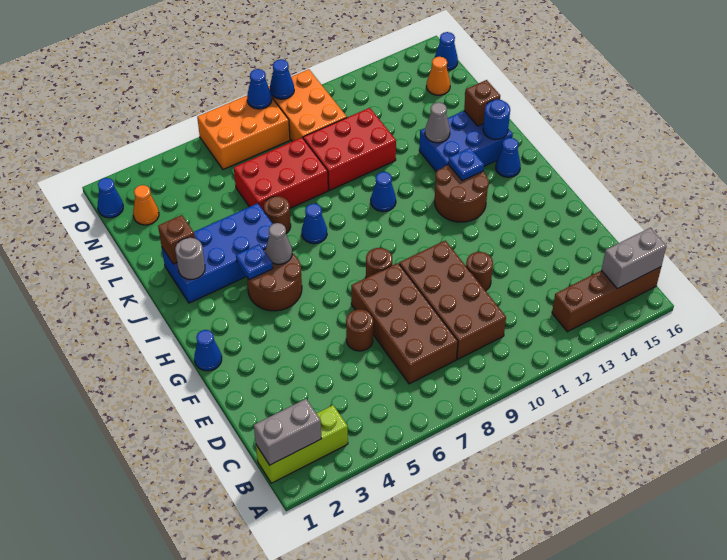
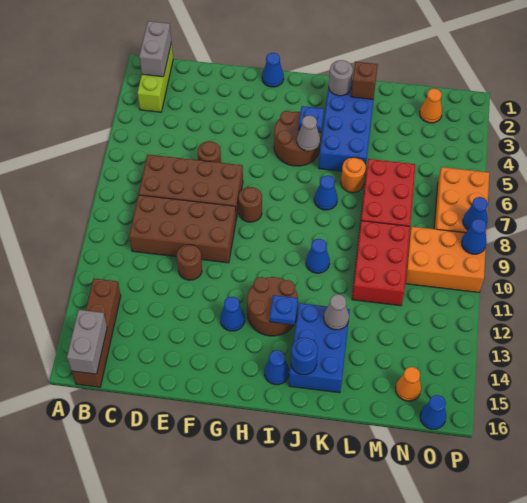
brown round brick K6 level 1 -> orange round brick K6 level 1
brown brick K15 level 2 -> none
blue cone O1 level 1 -> blue cone G13 level 1

